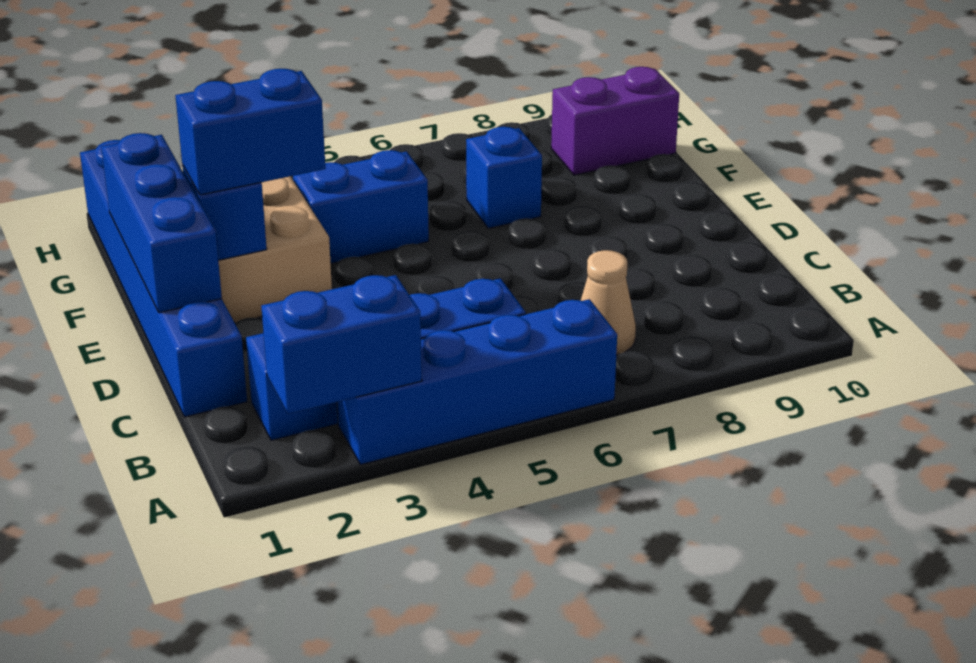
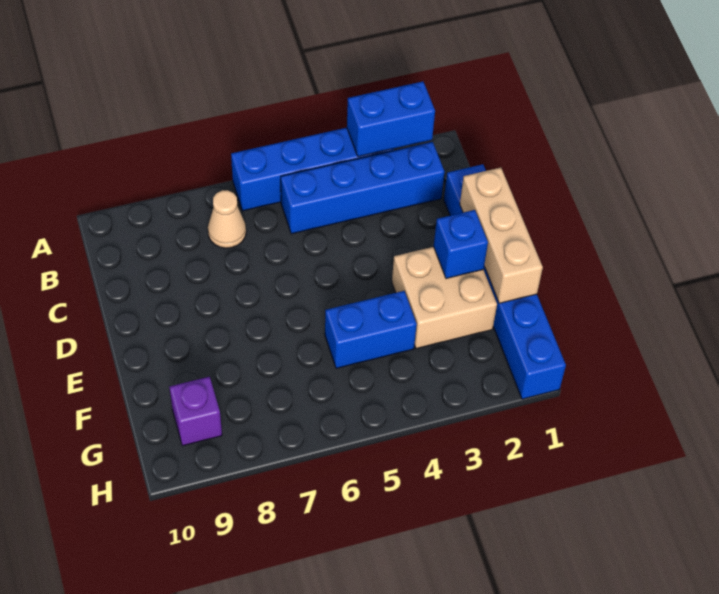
blue brick D1:F1 level 2 -> tan brick D1:F1 level 2
blue brick E2:E3 level 3 -> none
blue brick F7 level 1 -> none
purple brick G9:G10 level 1 -> purple brick G9 level 1

